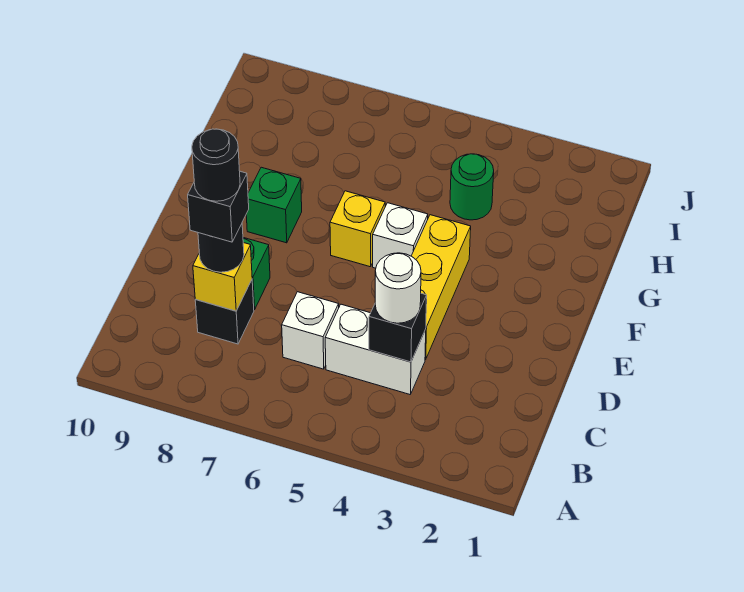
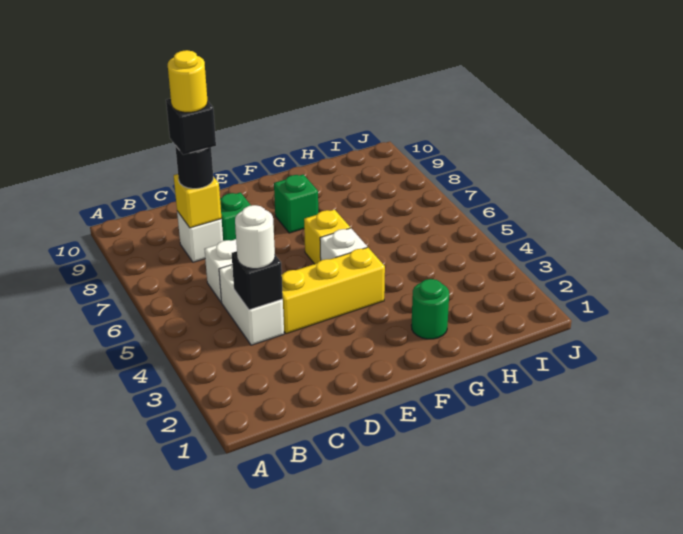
black brick C8 level 1 -> white brick C8 level 1
black round brick C8 level 5 -> yellow round brick C8 level 5
green round brick H4 level 1 -> green round brick G2 level 1

